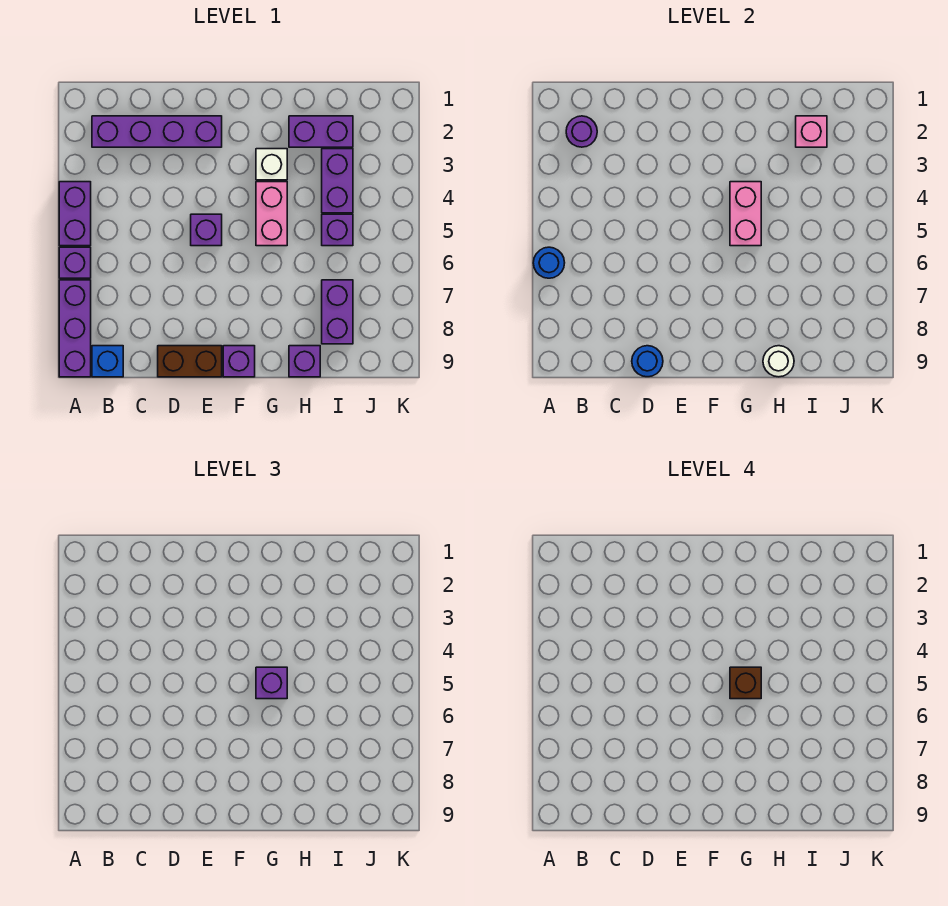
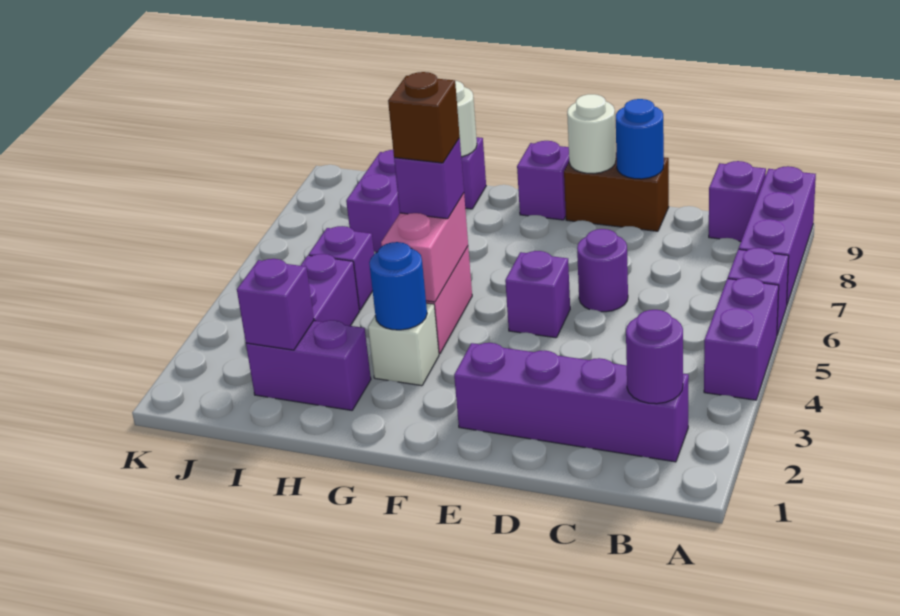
blue round brick A6 level 2 -> blue round brick G3 level 2
blue brick B9 level 1 -> purple brick B9 level 1
none -> purple round brick D6 level 1
none -> white round brick E9 level 2
pink brick I2 level 2 -> purple brick I2 level 2

